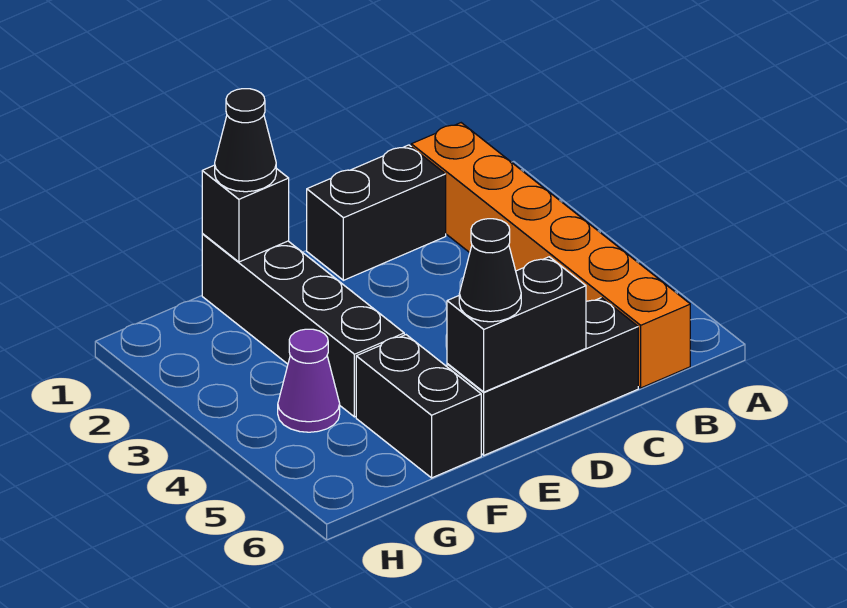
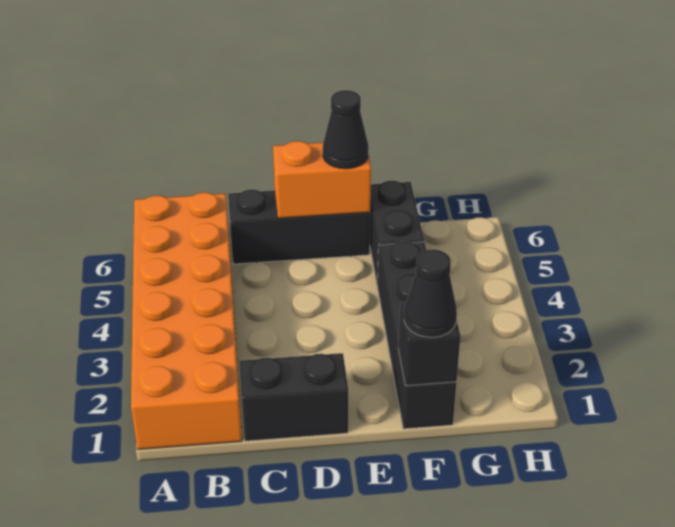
orange brick B1:B6 level 1 -> orange brick A1:B6 level 1
black brick D6:E6 level 2 -> orange brick D6:E6 level 2
purple cone G4 level 1 -> none

